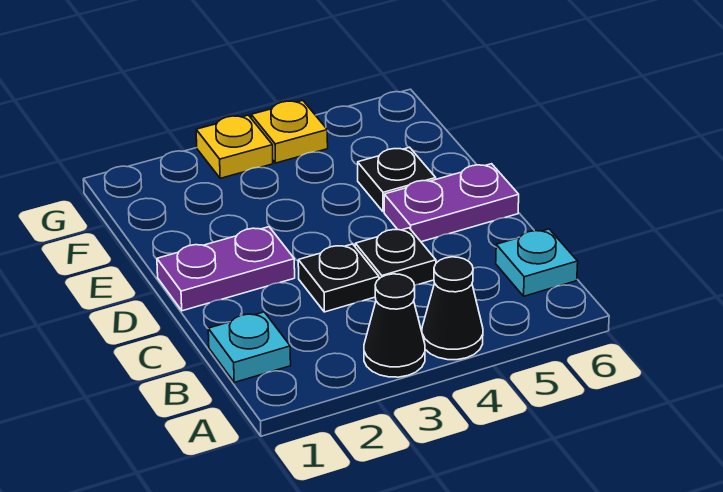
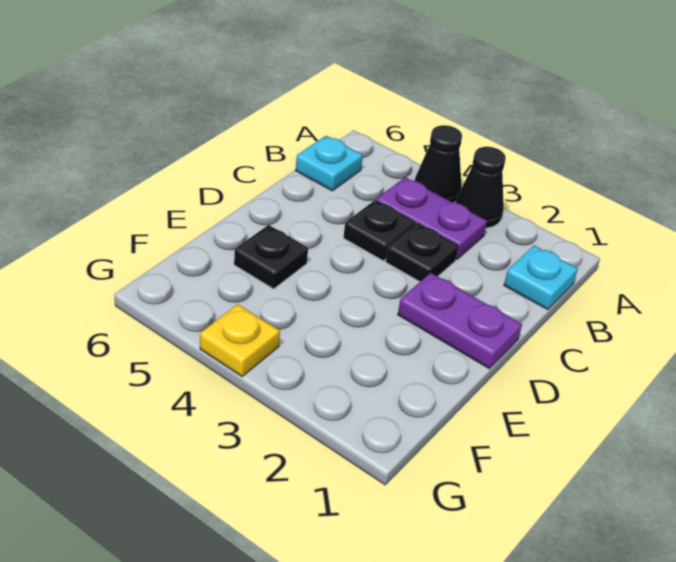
purple plate D5:D6 level 1 -> purple plate B3:B4 level 1
yellow plate G3 level 1 -> none

